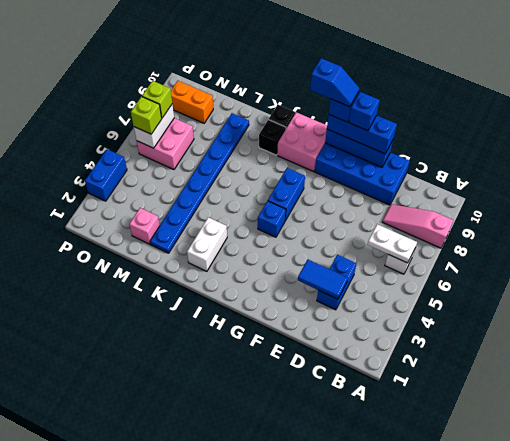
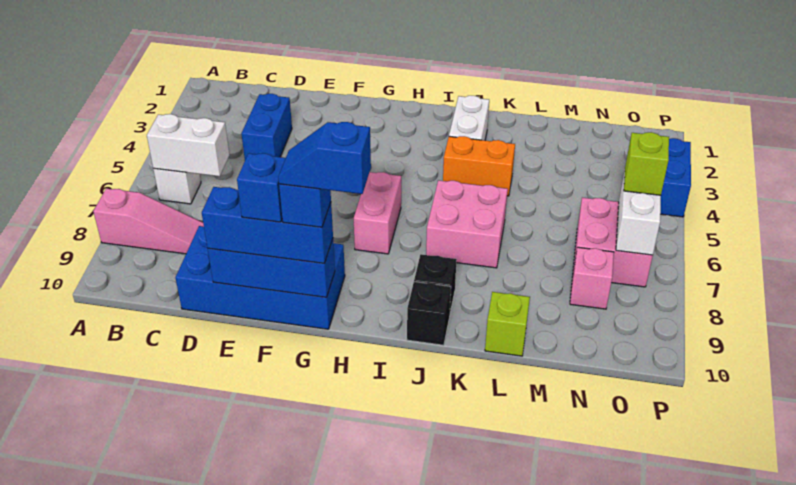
white plate B6:C6 level 2 -> white brick B6:C6 level 2
blue tile D3:E3 level 2 -> none
blue brick H5 level 1 -> none
blue brick H6:H7 level 1 -> pink brick H6:H7 level 1
pink brick H9:I10 level 1 -> pink brick J6:K7 level 1
blue plate L2:L9 level 1 -> none
pink brick M2 level 1 -> pink brick N8 level 1
orange brick N9:O9 level 1 -> orange brick J4:K4 level 1
lime brick O7 level 3 -> lime brick L10 level 1

